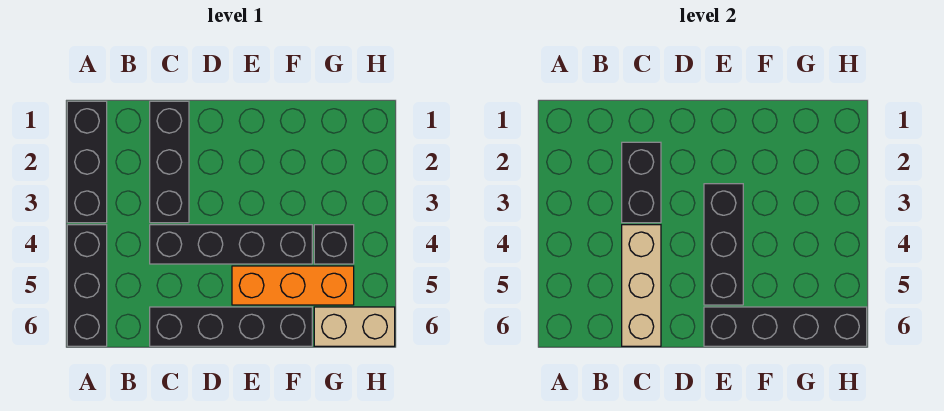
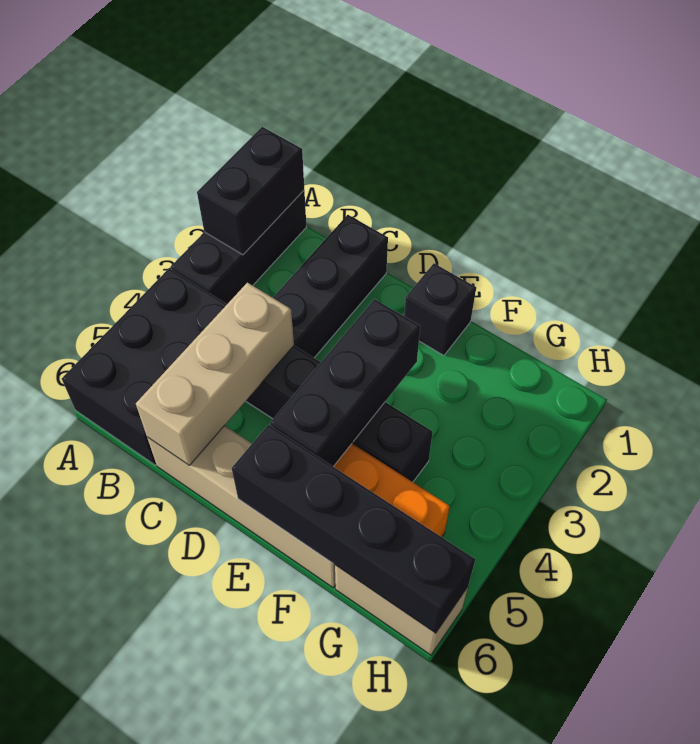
black brick A4:A6 level 1 -> black brick A4:B6 level 1
black brick C2:C3 level 2 -> black brick A1:A2 level 2
black brick C6:F6 level 1 -> tan brick C6:F6 level 1
black brick G4 level 1 -> black brick E1 level 1

